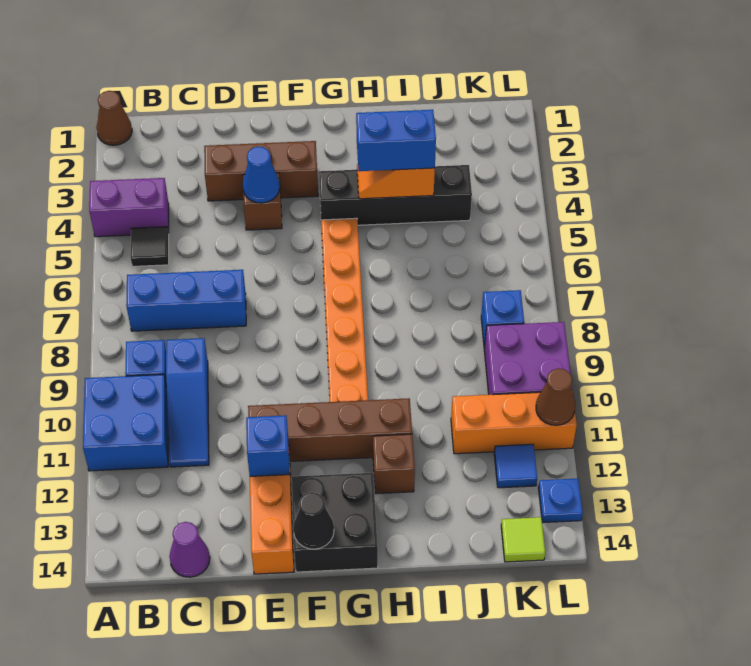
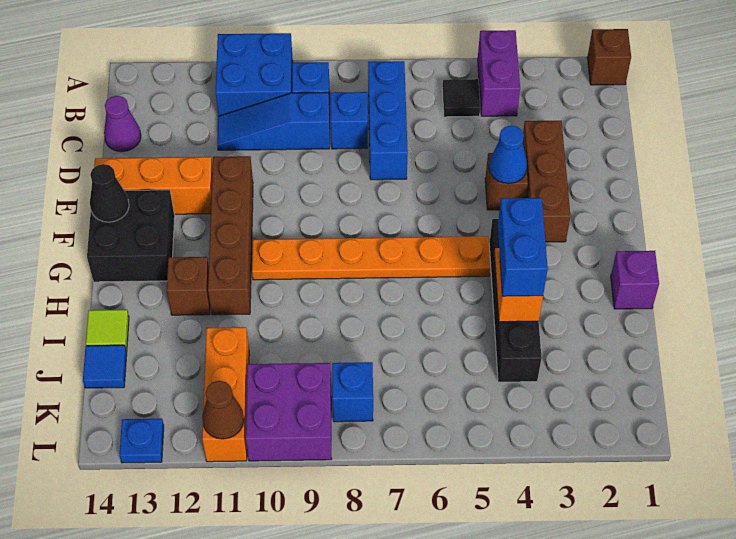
brown cone A1 level 1 -> brown brick A1 level 1
blue brick E12 level 2 -> blue brick C8 level 1
none -> purple brick H1 level 1
blue tile K12 level 1 -> blue tile J14 level 1
lime tile K14 level 1 -> lime tile I14 level 1

